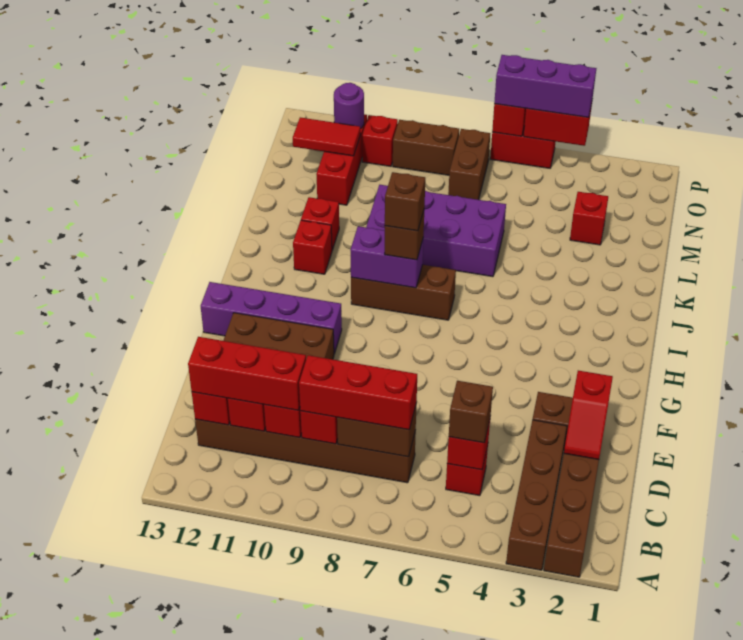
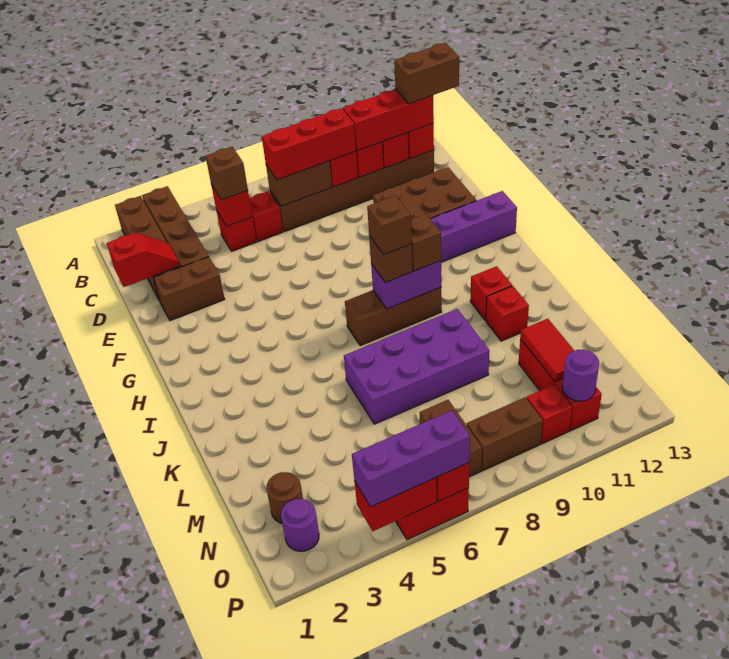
none -> brown brick C12:C13 level 4
red slope D2:E2 level 2 top E -> red slope D1:D2 level 2 top 1
none -> brown brick I9 level 3
red brick M3 level 1 -> red brick C6 level 1
none -> brown round brick N2 level 1
red tile N11:N12 level 2 -> red tile M11:N11 level 2
none -> purple round brick O2 level 1

